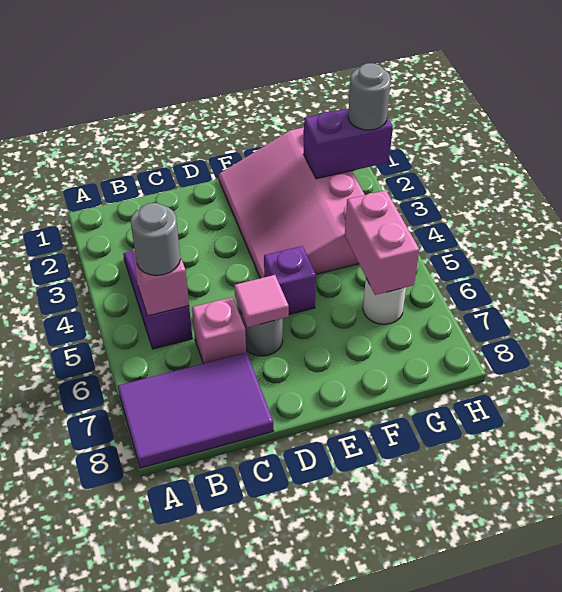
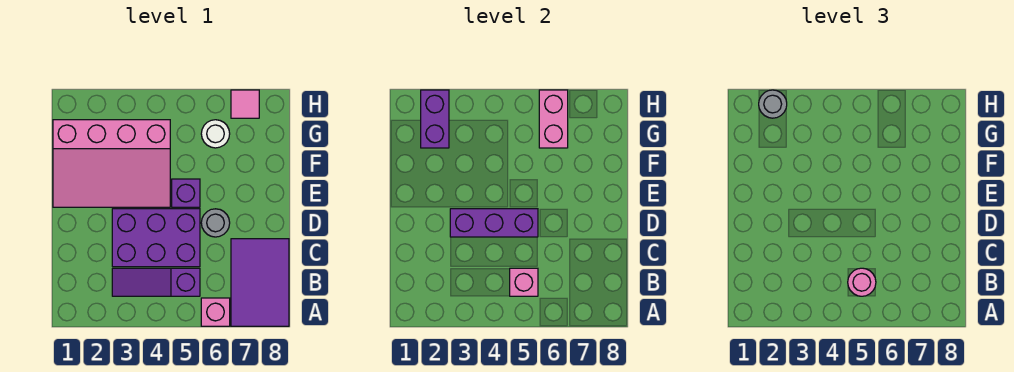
grey round brick B5 level 3 -> pink round brick B5 level 3
none -> purple brick C3:D5 level 1
pink brick C6 level 1 -> pink brick A6 level 1
none -> purple brick D3:D5 level 2
pink tile D6 level 2 -> pink tile H7 level 1
pink brick G5:G6 level 2 -> pink brick G6:H6 level 2

